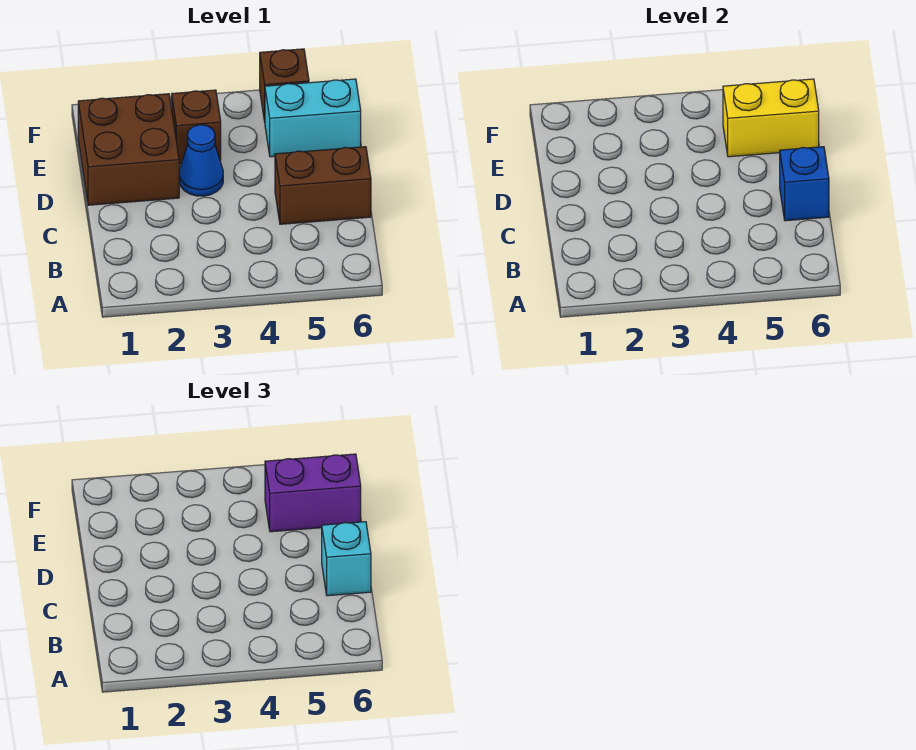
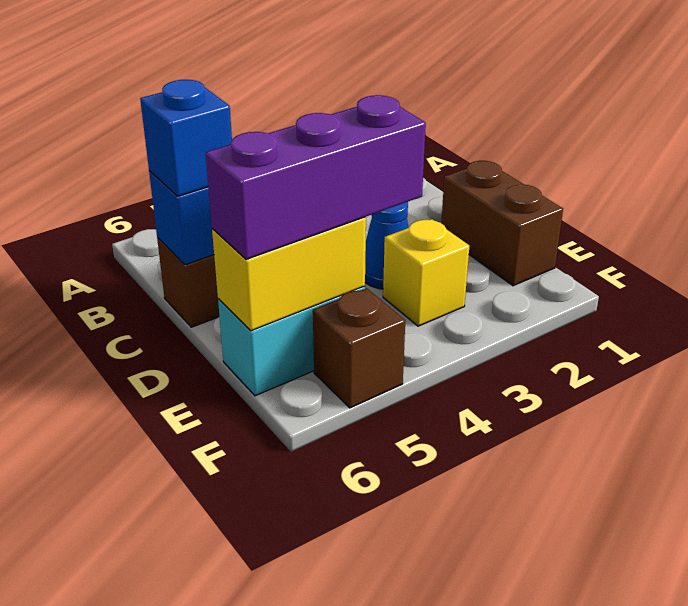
cyan brick C6 level 3 -> blue brick C6 level 3
brown brick D1:E2 level 1 -> brown brick D1:E1 level 1
brown brick E3 level 1 -> yellow brick E3 level 1
purple brick E5:E6 level 3 -> purple brick E4:E6 level 3

